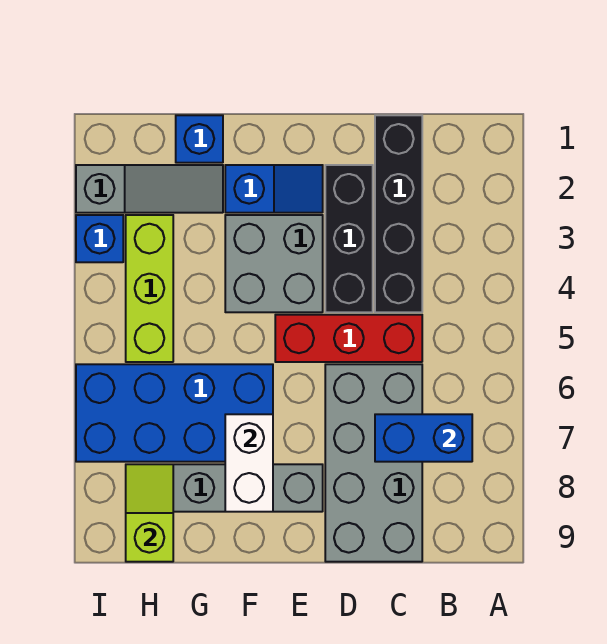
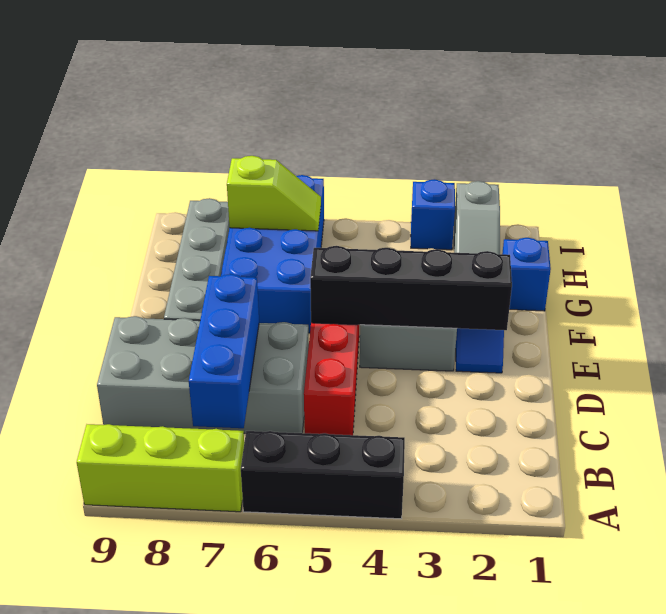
blue brick B7:C7 level 2 -> blue brick B7:D7 level 2
black brick C1:C4 level 1 -> black brick E2:E5 level 2
black brick D2:D4 level 1 -> black brick A4:A6 level 1
white brick F7:F8 level 2 -> none
lime brick H3:H5 level 1 -> lime brick A7:A9 level 1
lime slope H8:H9 level 2 top 9 -> lime slope H6:H7 level 2 top 7

